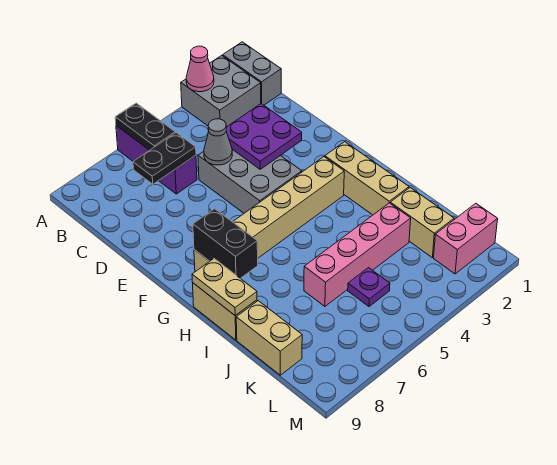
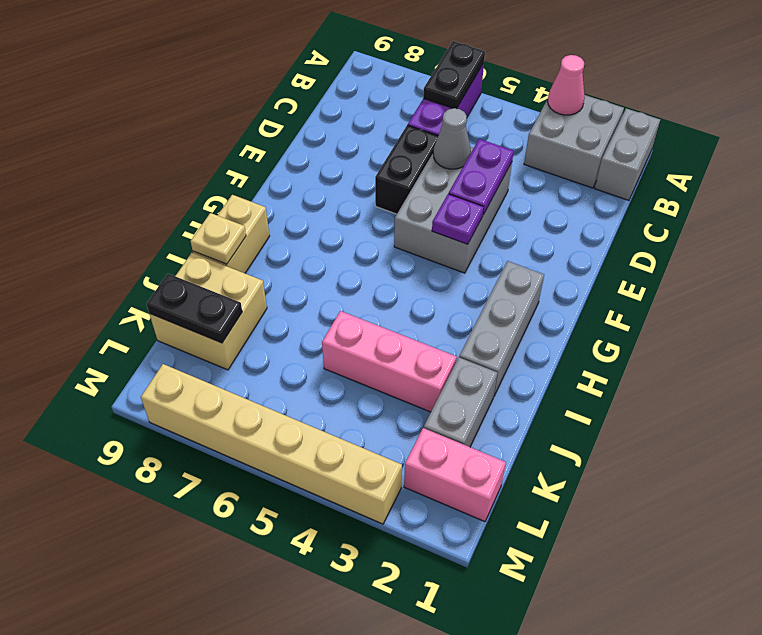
black plate C6:C7 level 2 -> black plate K8:K9 level 2
purple plate D3:E4 level 2 -> purple plate D4:E4 level 2
tan brick G2:I2 level 1 -> grey brick G2:I2 level 1
tan brick G3:G8 level 1 -> tan brick M3:M8 level 1
black brick G8:H8 level 2 -> black brick D6:E6 level 1
tan plate H9:I9 level 2 -> tan plate I9 level 2
tan brick J2:K2 level 1 -> grey brick J2:K2 level 1
pink brick J3:J6 level 1 -> pink brick J3:J5 level 1
tan brick J9:K9 level 1 -> tan brick J8:K9 level 1
purple plate K5 level 1 -> purple plate F4 level 2

